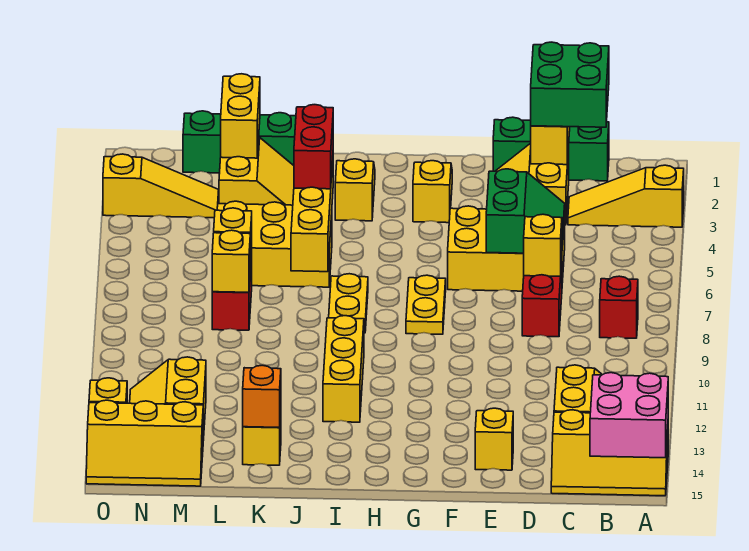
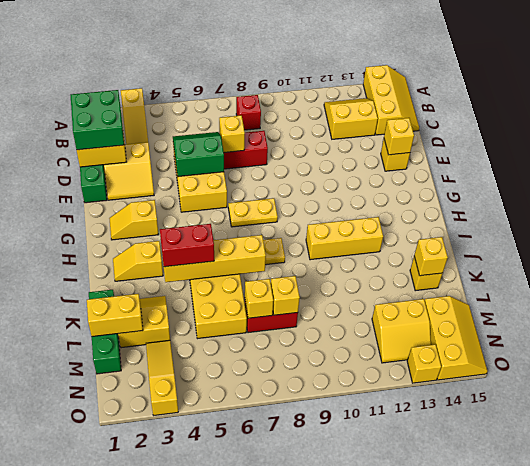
pink brick A14:B15 level 2 -> none
none -> yellow brick E14 level 2
orange brick K14 level 2 -> yellow brick K14 level 2

